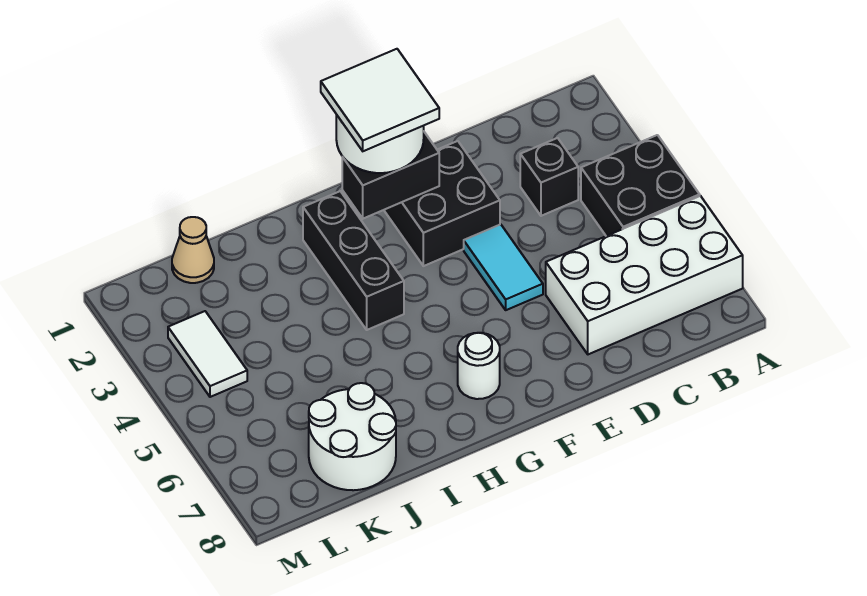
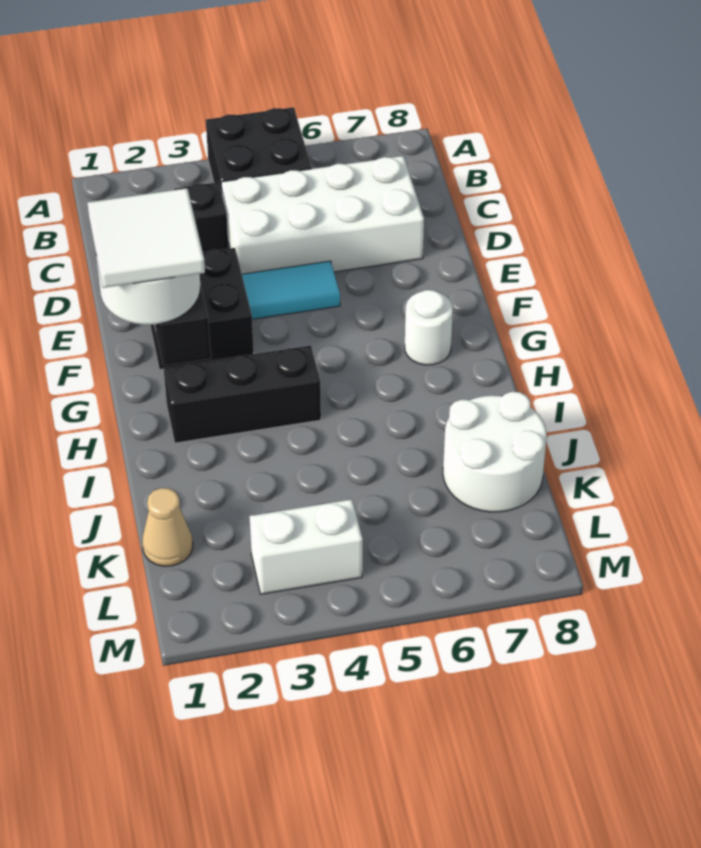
white brick A6:D7 level 1 -> white brick C4:D7 level 1
white tile L3:L4 level 1 -> white brick L3:L4 level 1

